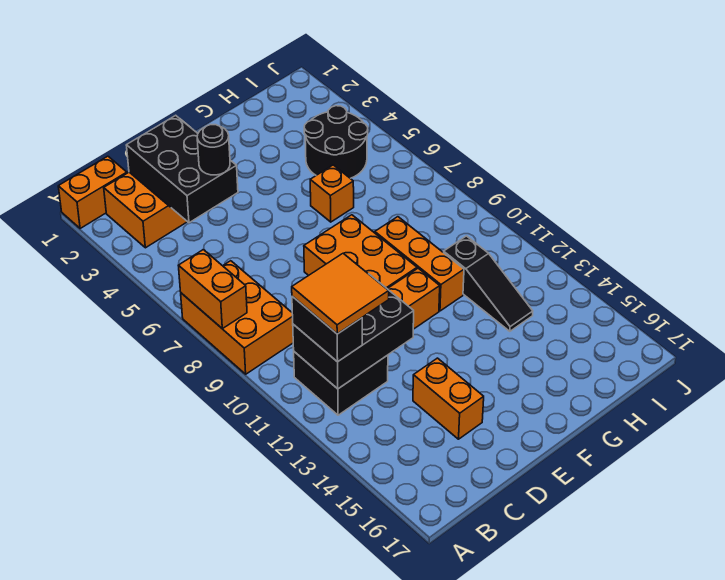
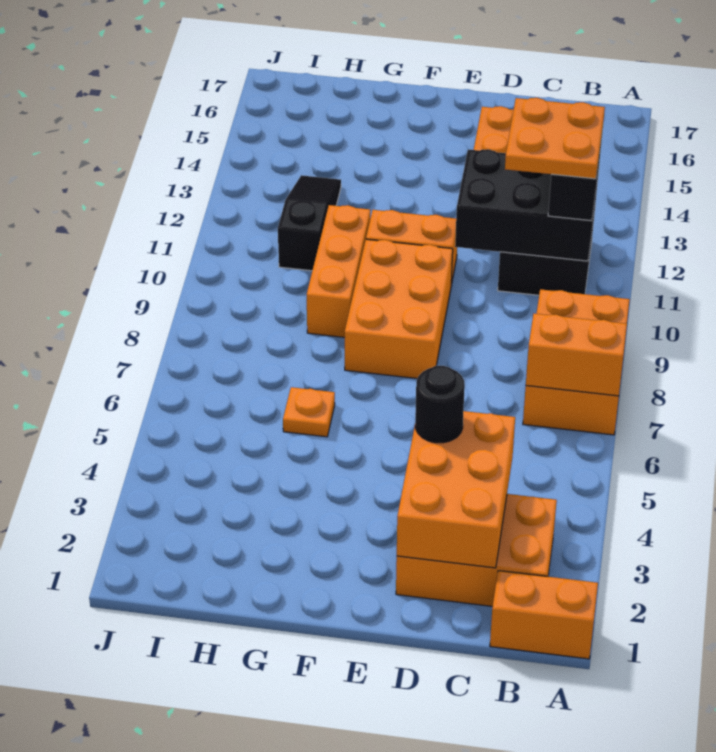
orange brick A7:A8 level 2 -> orange brick A7:B7 level 2
orange tile B11:C12 level 4 -> orange plate B11:C12 level 4
black brick C2:D4 level 2 -> orange brick C2:D4 level 2
orange brick G6 level 1 -> orange plate G6 level 1
black round brick H4:I5 level 1 -> none

